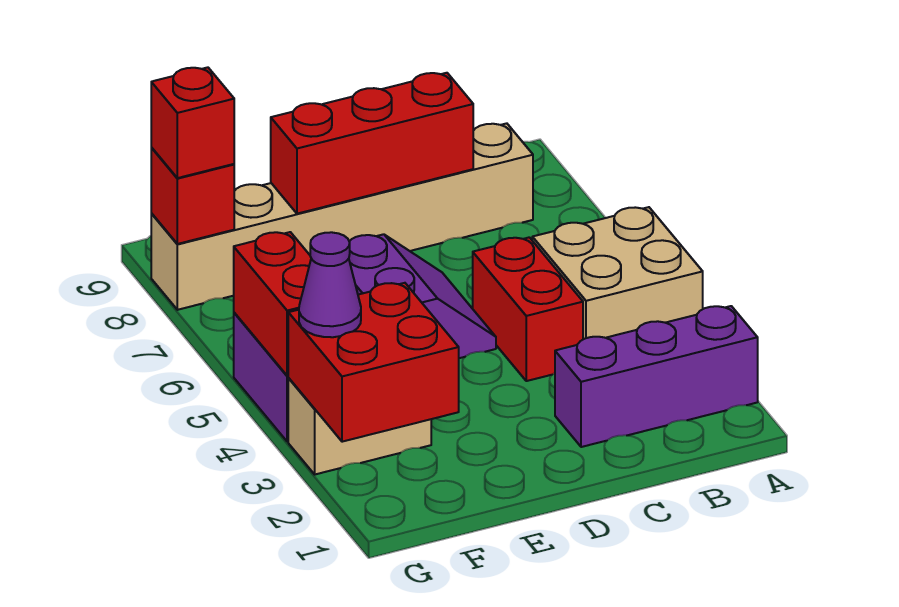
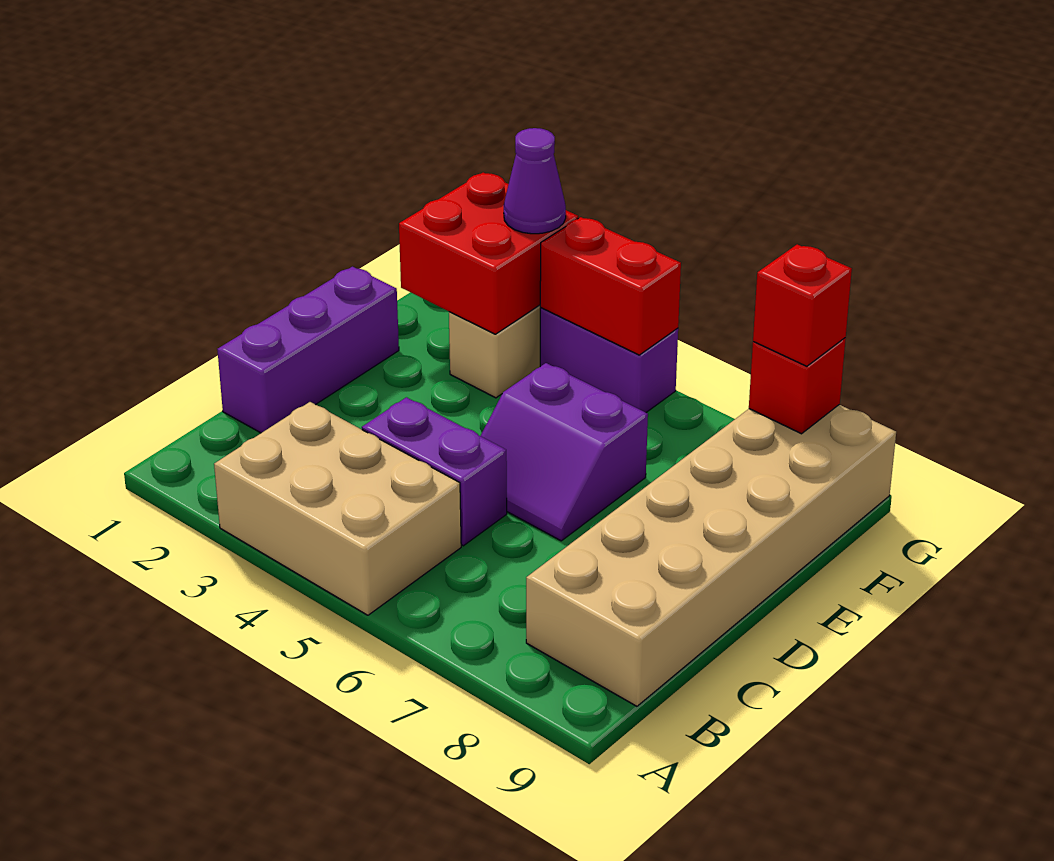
purple brick A2:C2 level 1 -> purple brick C1:E1 level 1
tan brick A4:B5 level 1 -> tan brick A3:B5 level 1
tan brick B8:G8 level 1 -> tan brick B8:G9 level 1
red brick C4:C5 level 1 -> purple brick C4:C5 level 1
red brick C8:E8 level 2 -> none

